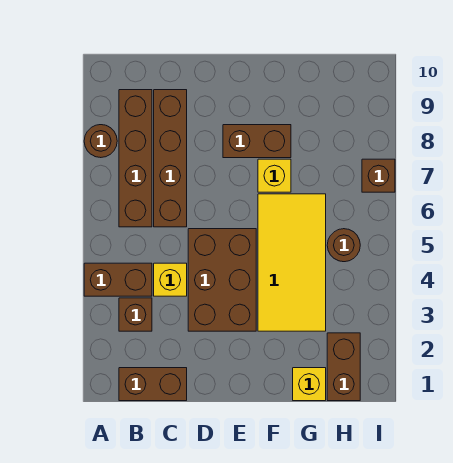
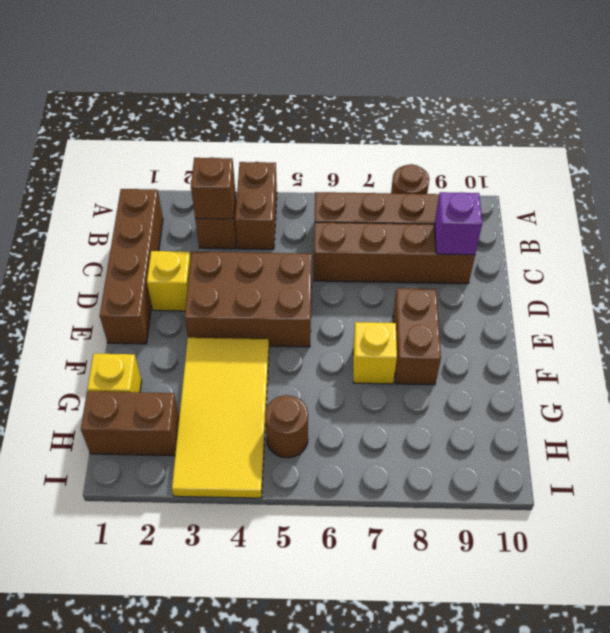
brown brick B1:C1 level 1 -> brown brick B1:E1 level 1
yellow brick C4 level 1 -> yellow brick D2 level 1
none -> purple brick C9 level 2
yellow tile F3:G6 level 1 -> yellow tile F3:I4 level 1
brown brick I7 level 1 -> brown brick B3 level 2

